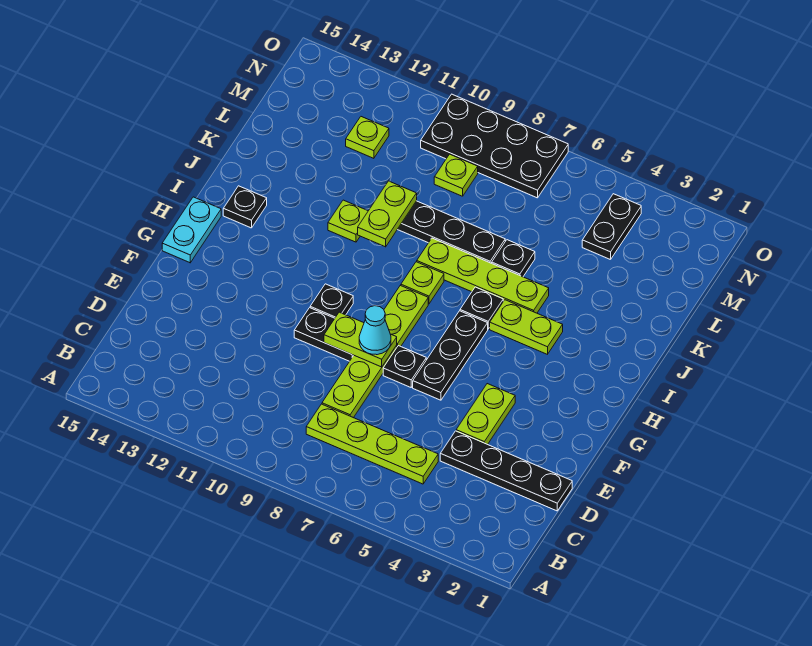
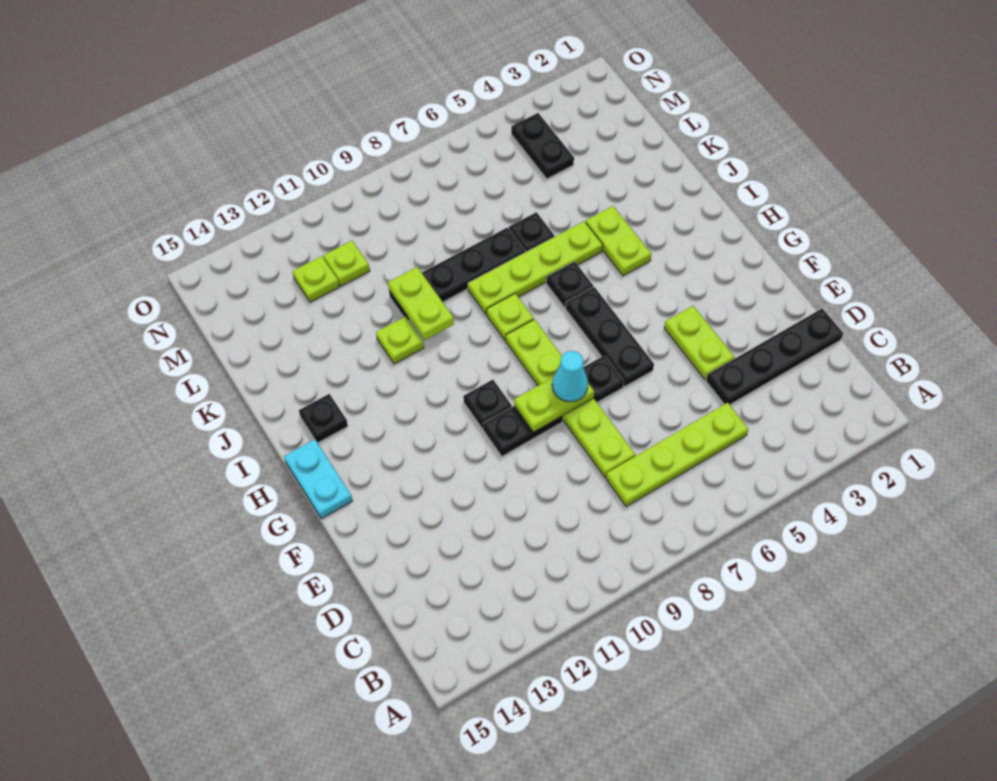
lime plate I4:I5 level 1 -> lime plate I4:J4 level 1
lime plate M9 level 1 -> lime plate M11 level 1
black plate N7:O10 level 1 -> none

